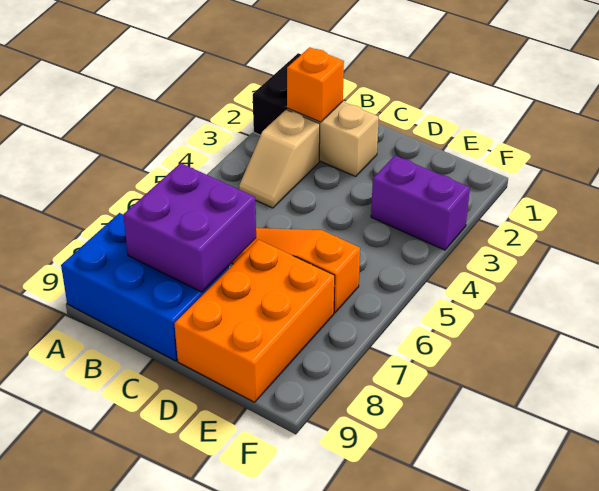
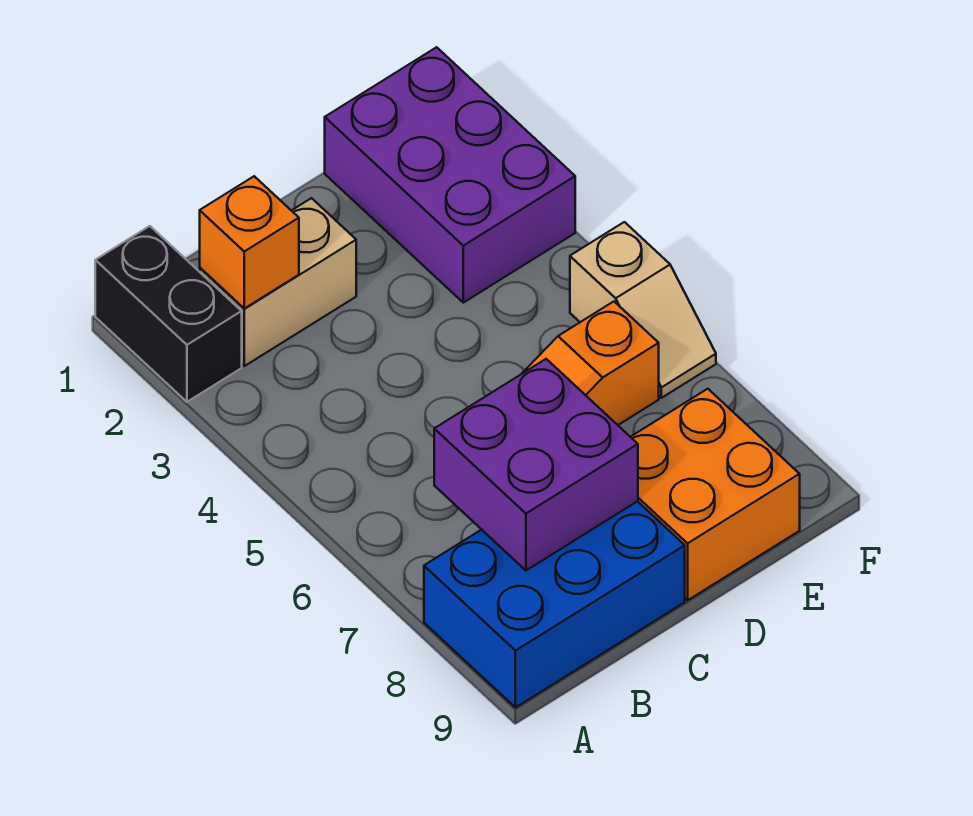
tan slope B3:B4 level 1 top 3 -> tan slope F5:F6 level 1 top 5
orange brick D7:E9 level 1 -> orange brick D8:E9 level 1
purple brick E3:F3 level 1 -> purple brick E1:F3 level 1

